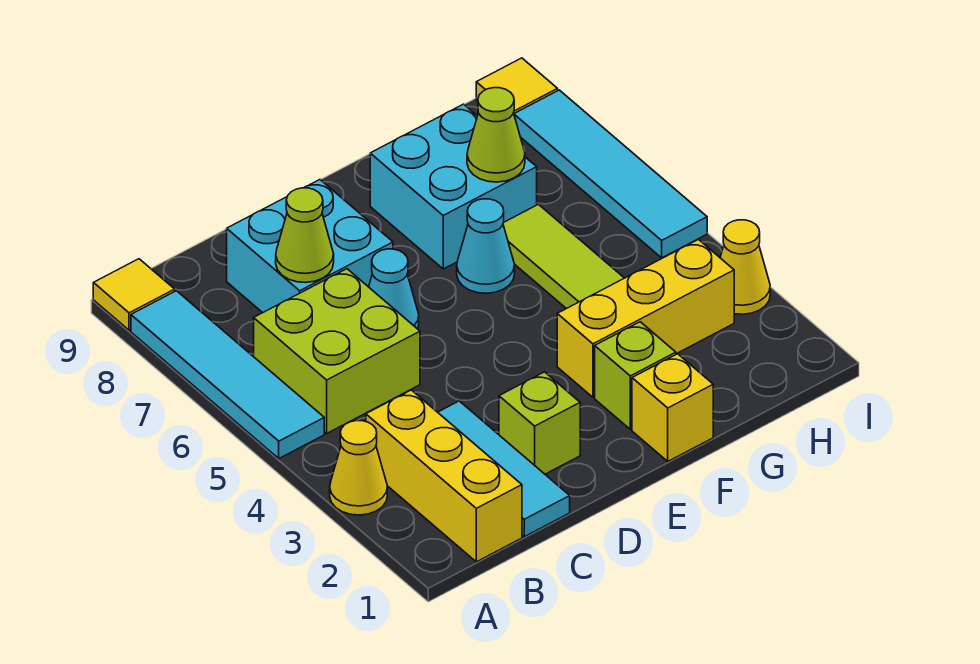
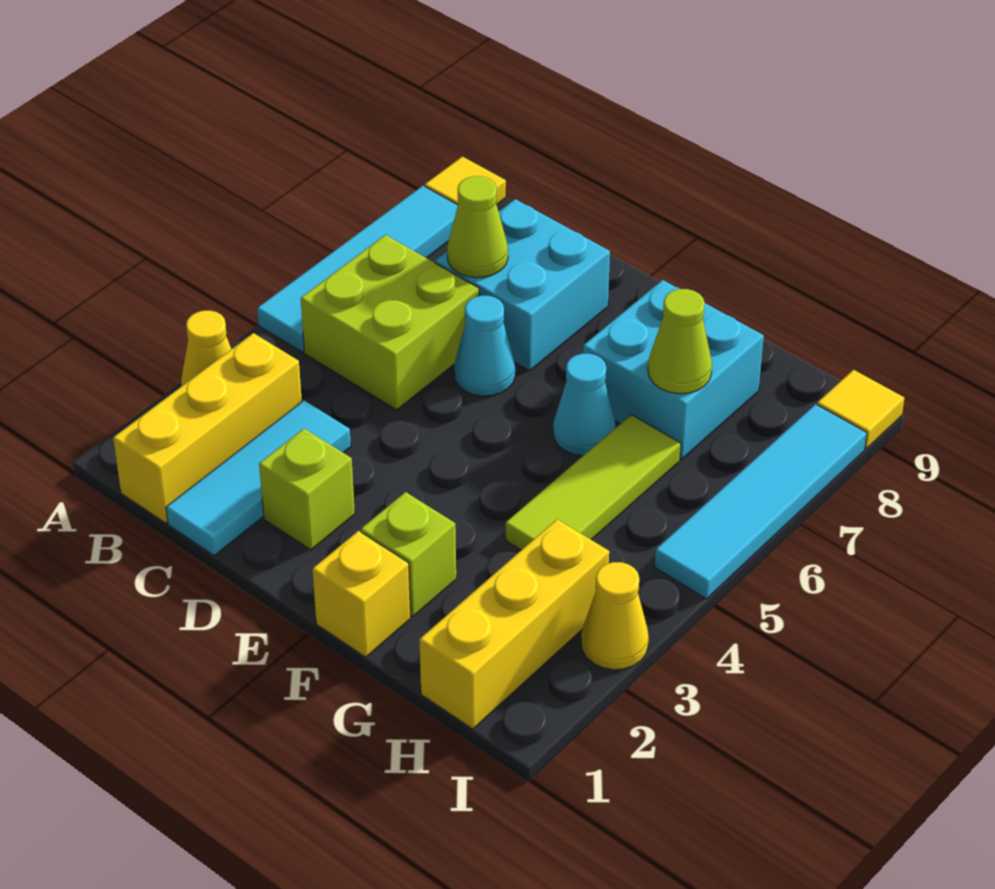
yellow brick F3:H3 level 1 -> yellow brick H1:H3 level 1

